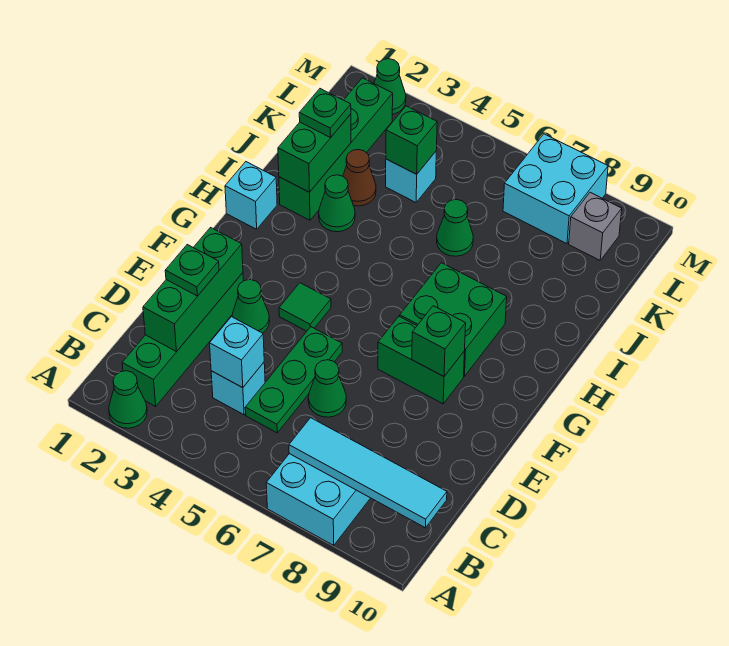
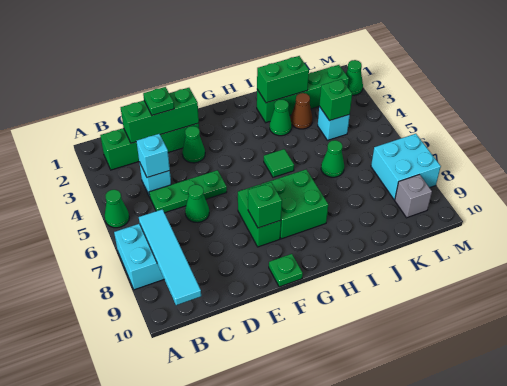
green cone A2 level 1 -> green cone A5 level 1
green tile F4 level 1 -> green tile H5 level 1
cyan brick H1 level 1 -> none
green plate J2 level 3 -> green plate F10 level 1

